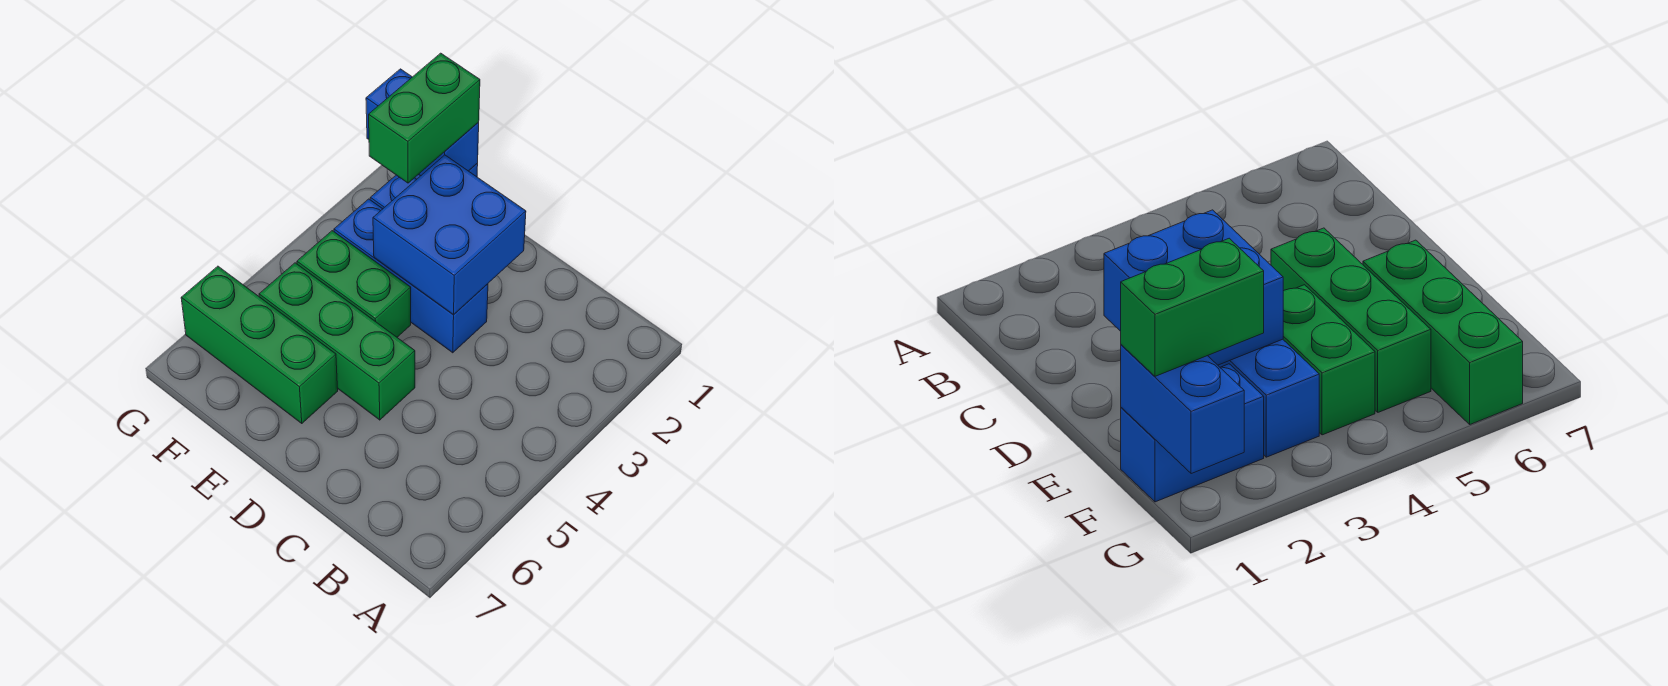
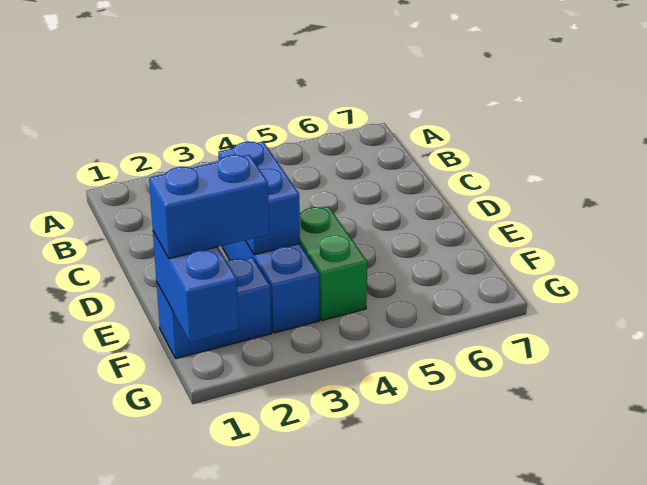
blue brick D2:E3 level 2 -> blue brick D3:E3 level 2
green brick D5:F5 level 1 -> none
green brick E6:G6 level 1 -> none
green brick F1:F2 level 3 -> blue brick F1:F2 level 3

